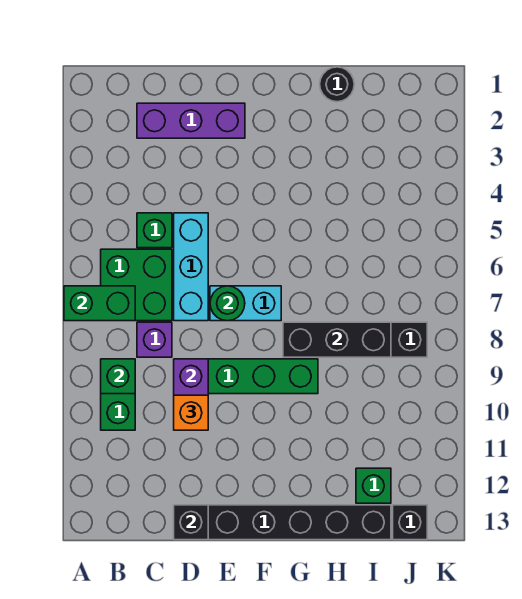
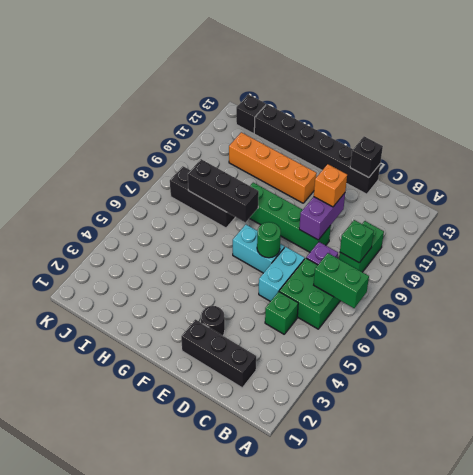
purple brick C2:E2 level 1 -> black brick C2:E2 level 1
cyan brick D5:D7 level 1 -> cyan brick D6:D7 level 1
none -> orange brick F11:I11 level 1
black round brick H1 level 1 -> black round brick E3 level 1
green brick I12 level 1 -> none

